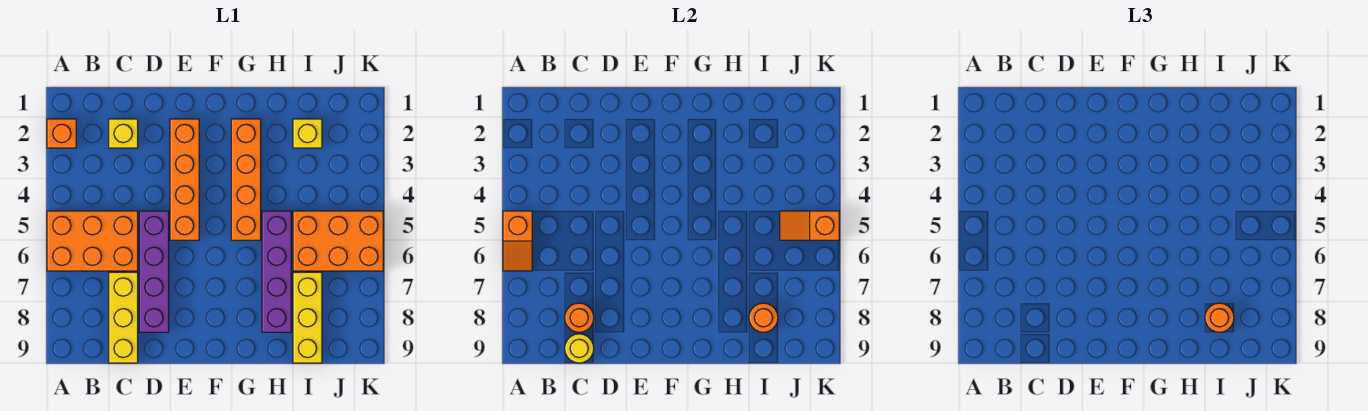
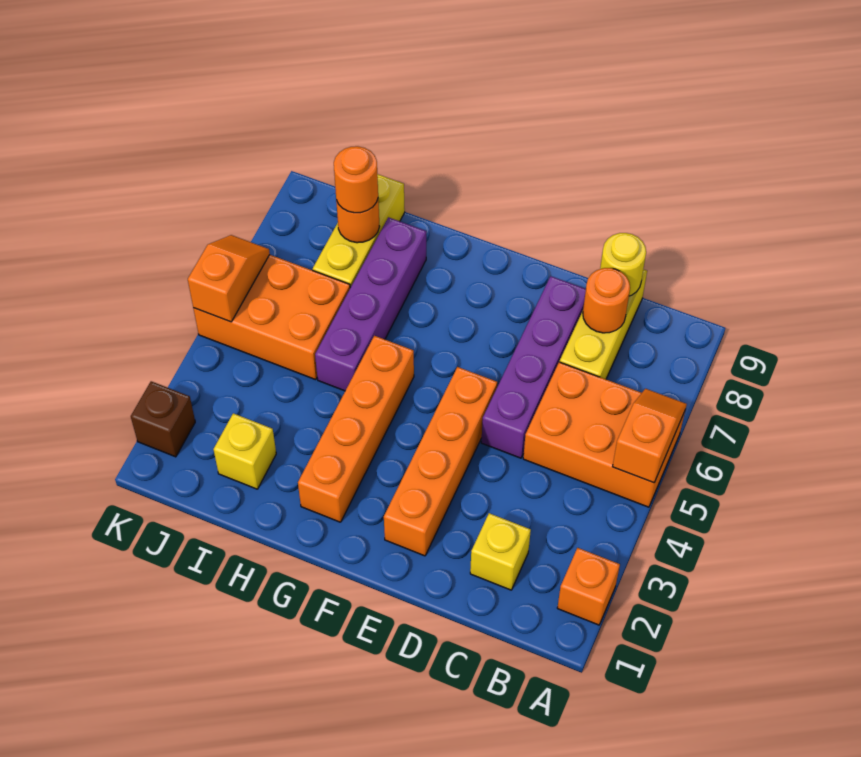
orange slope J5:K5 level 2 top K -> orange slope K5:K6 level 2 top 5
none -> brown brick K2 level 1

